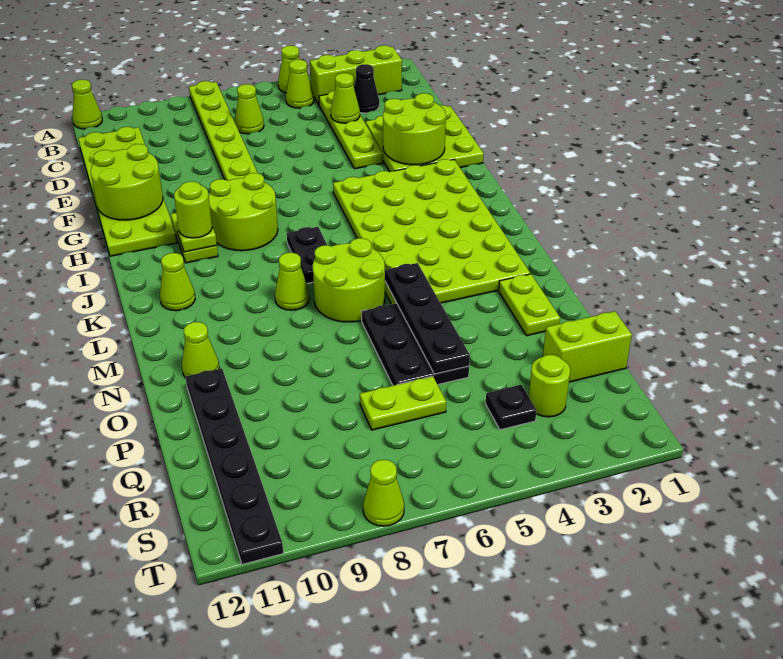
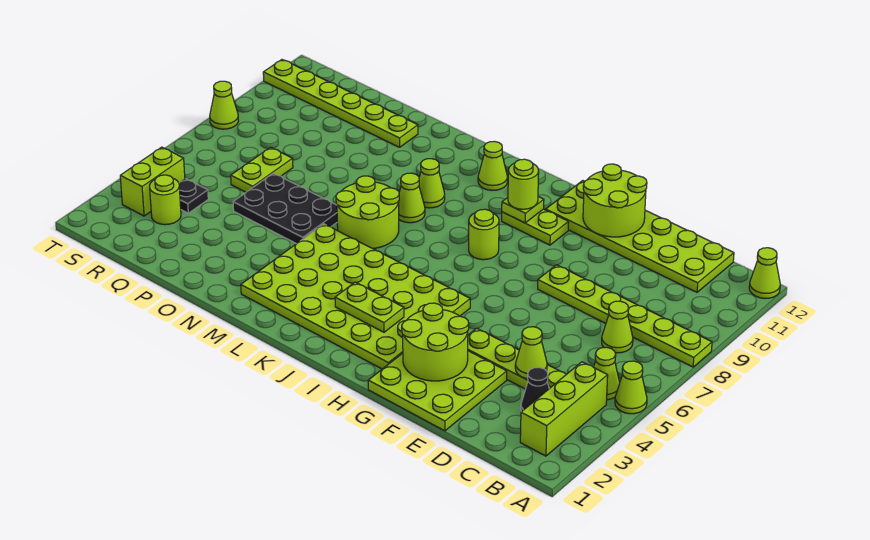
lime round brick H8:I9 level 1 -> lime round brick I8 level 1
black plate J7:K7 level 1 -> none
black plate M5:P5 level 2 -> none
lime plate N2:O2 level 1 -> lime plate I3:J3 level 2
lime cone N11 level 1 -> lime cone L9 level 1
black plate O11:T11 level 1 -> lime plate O11:T11 level 1
lime brick Q1:Q2 level 1 -> lime brick S3:S4 level 1

